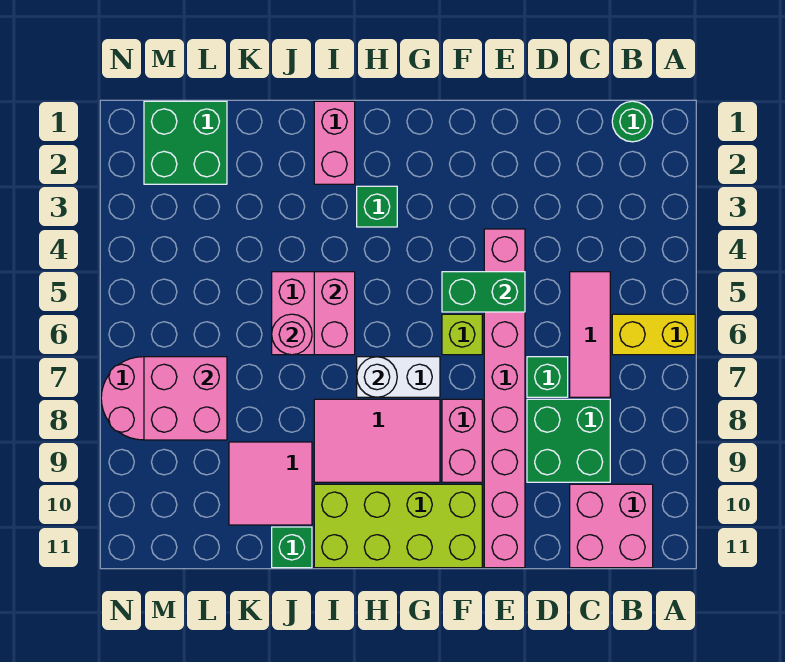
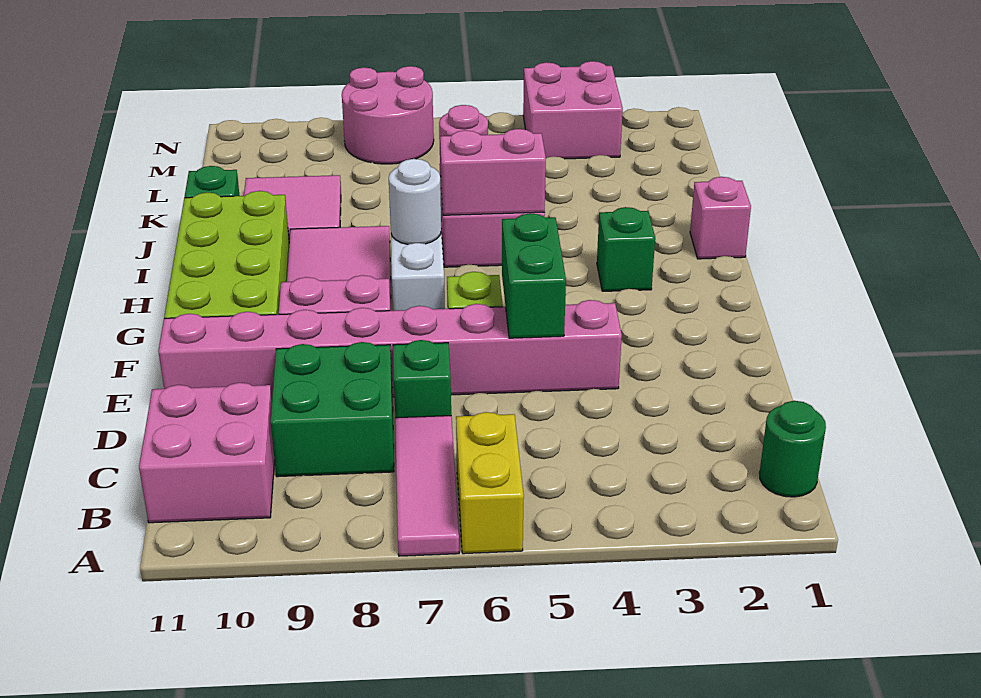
pink tile C5:C7 level 1 -> pink tile A7:C7 level 1
pink brick I1:I2 level 1 -> pink brick I1 level 1
green brick L1:M2 level 1 -> none
pink brick L7:M8 level 2 -> pink brick M3:N4 level 1

